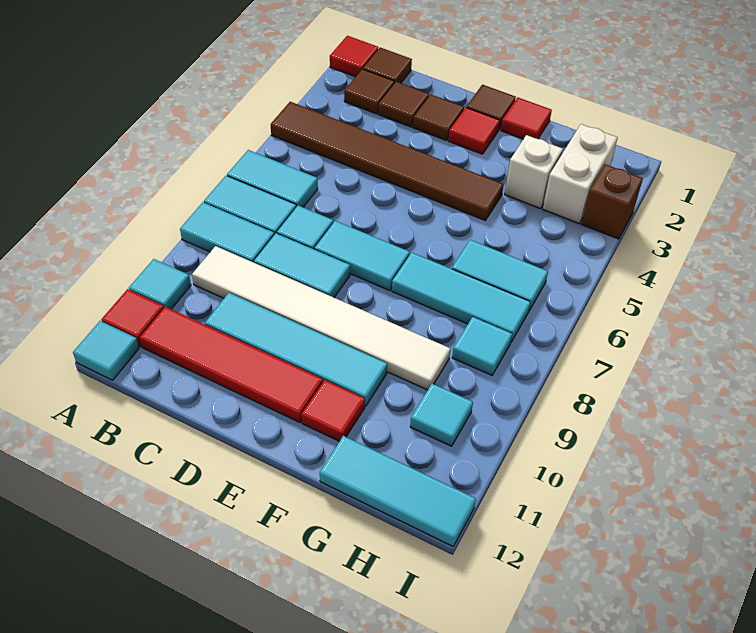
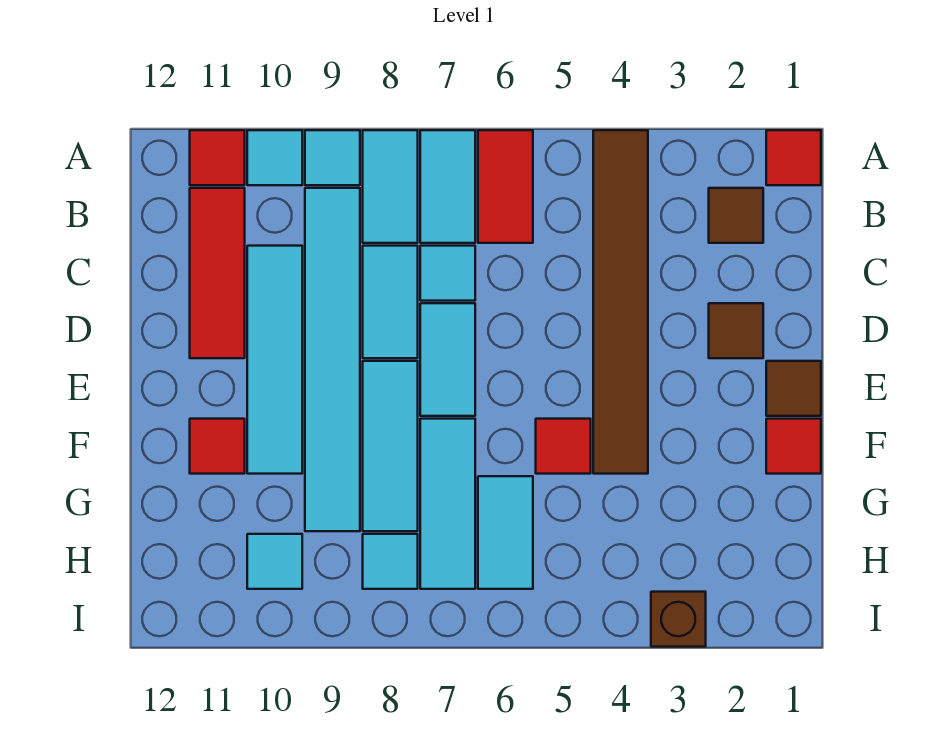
cyan tile A6:B6 level 1 -> red tile A6:B6 level 1
cyan tile A12 level 1 -> cyan tile A9 level 1
brown tile B1 level 1 -> none
white tile B9:G9 level 1 -> cyan tile B9:G9 level 1
red tile B11:E11 level 1 -> red tile B11:D11 level 1
brown tile C2 level 1 -> none
red tile E2 level 1 -> red tile F5 level 1
white brick G3 level 1 -> none
cyan tile G12:I12 level 1 -> cyan tile E8:G8 level 1
white brick H2:H3 level 1 -> none

